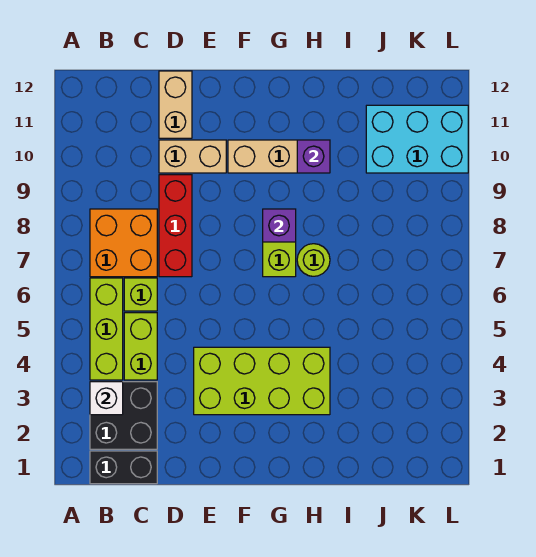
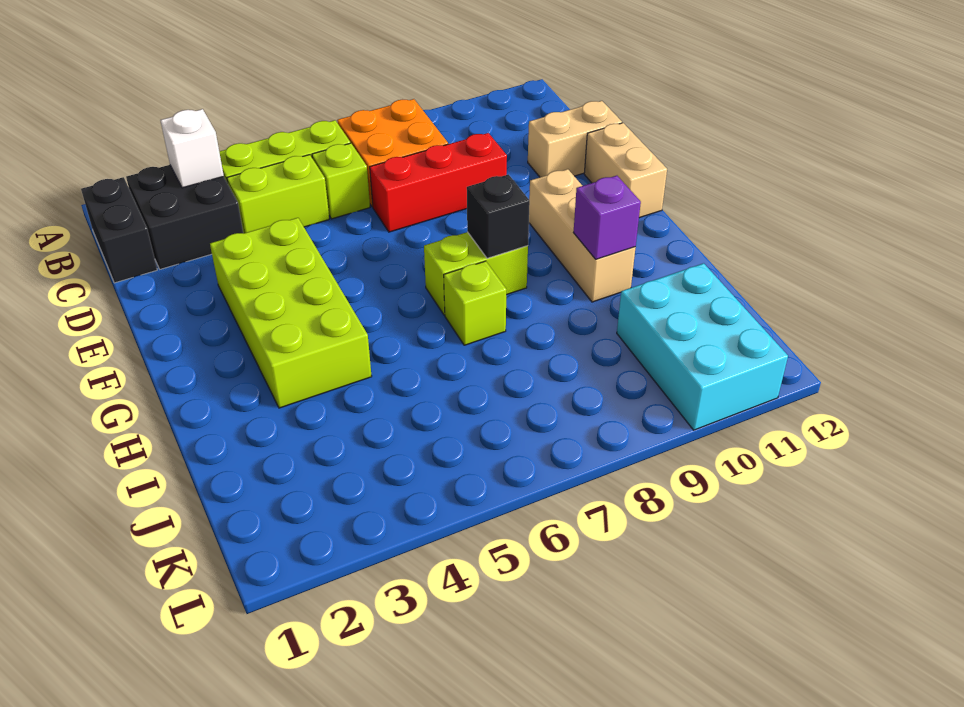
tan brick D10:E10 level 1 -> tan brick E12:F12 level 1
purple brick G8 level 2 -> black brick G8 level 2
lime round brick H7 level 1 -> lime brick H7 level 1

